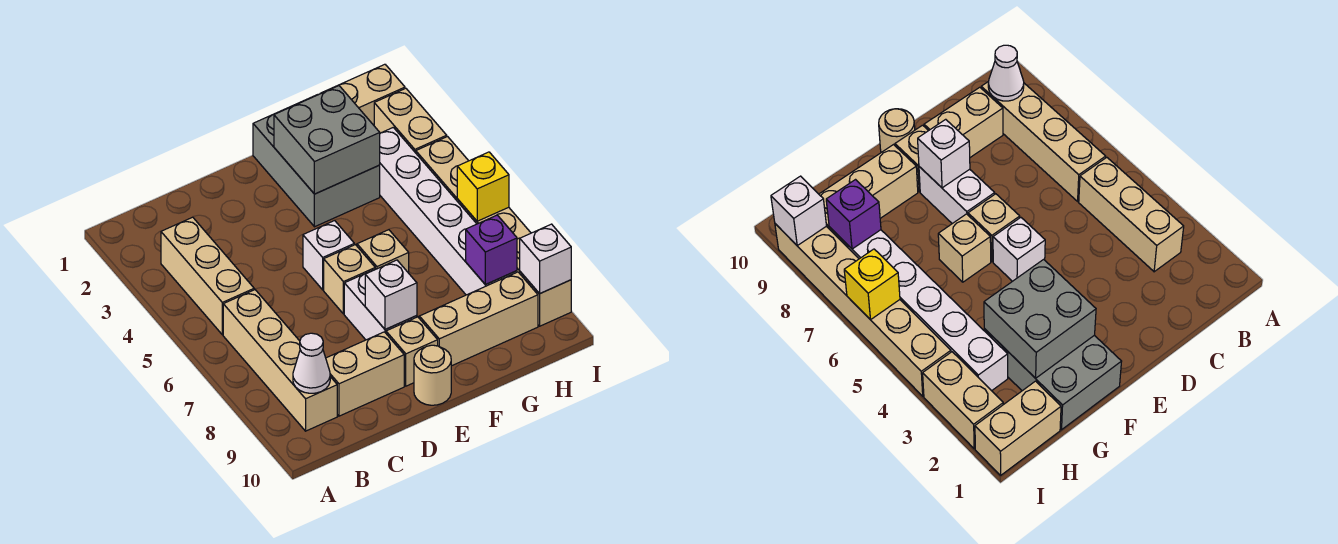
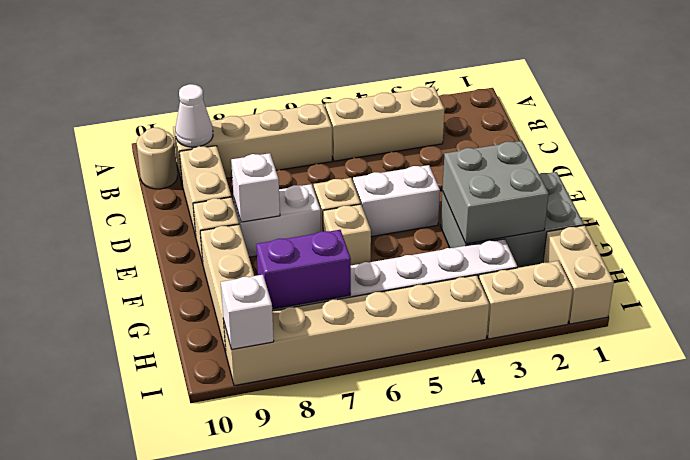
white brick E5 level 1 -> white brick E4:E5 level 1
tan round brick E10 level 1 -> tan round brick B10 level 1
purple brick H8 level 2 -> purple brick H7:H8 level 2
yellow brick I6 level 2 -> none

